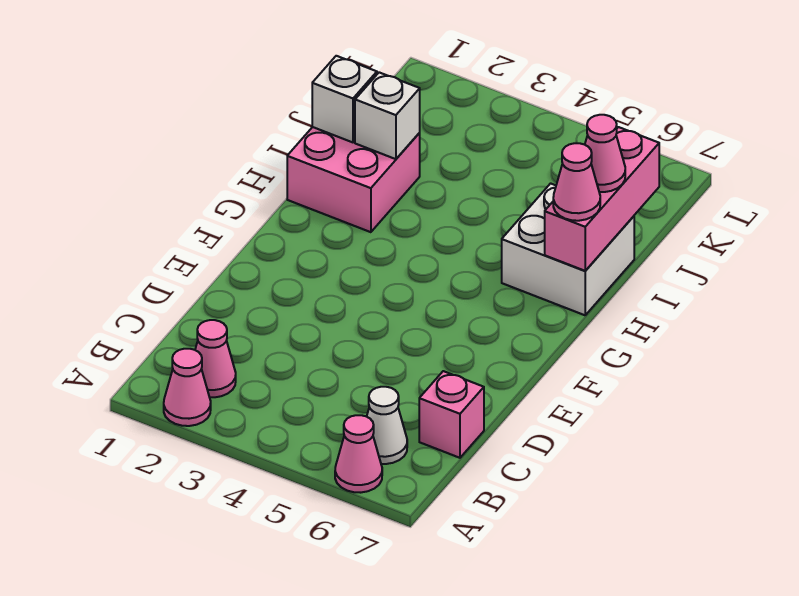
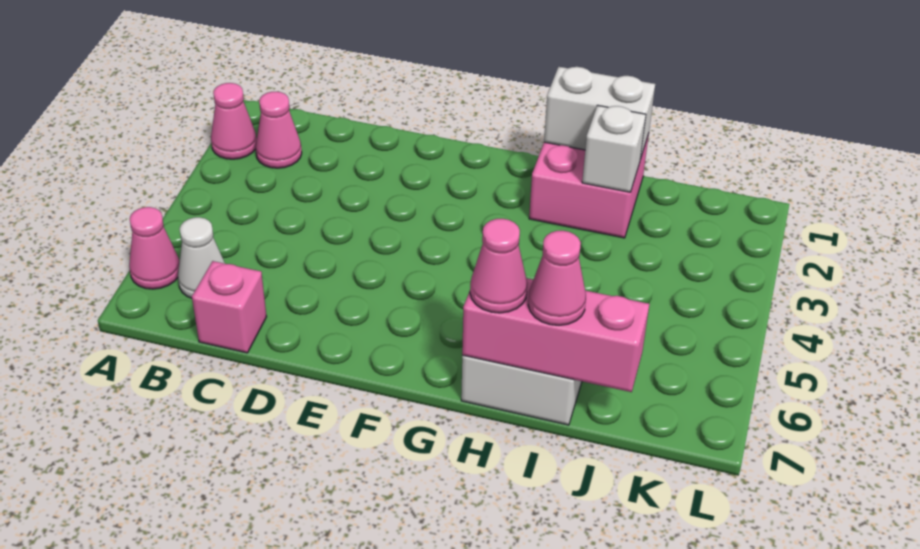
white brick I1 level 2 -> white brick H1:I1 level 2

